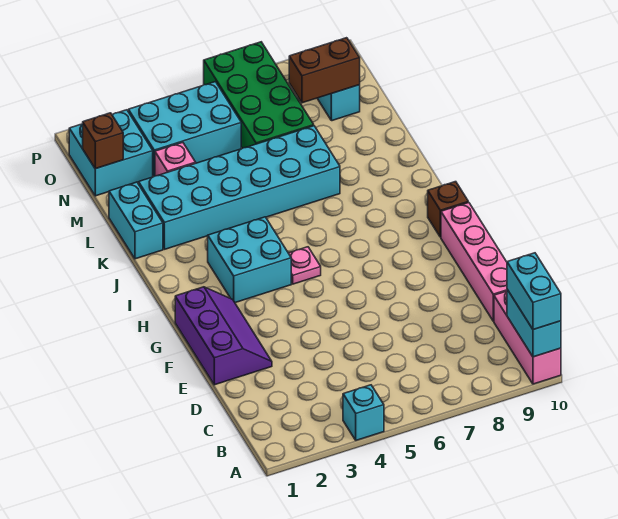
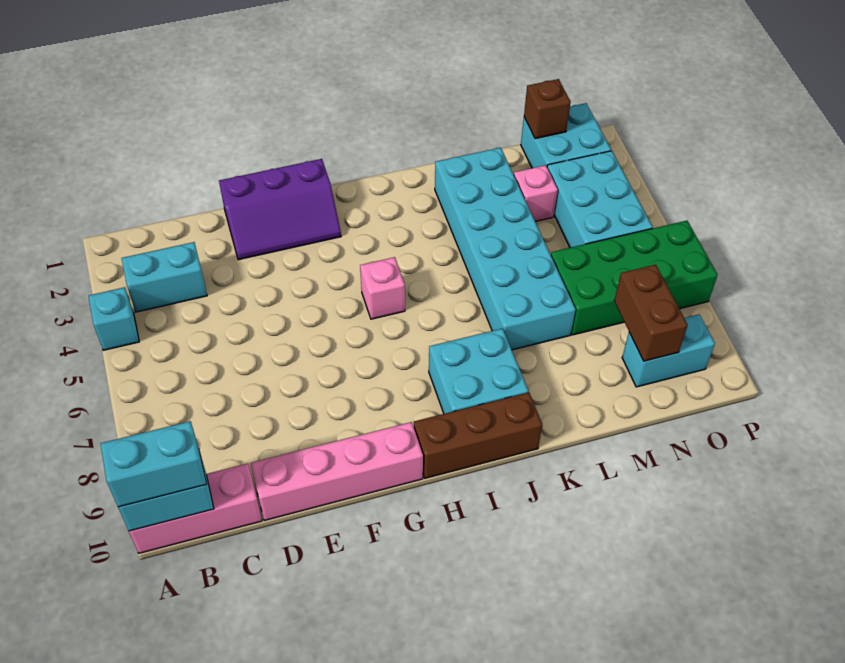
cyan brick H3:I4 level 1 -> cyan brick I8:J9 level 1
pink plate H5 level 1 -> pink brick H5 level 1
brown brick H10 level 1 -> brown brick H10:J10 level 1
cyan brick K1:L1 level 1 -> cyan brick B3:C3 level 1

